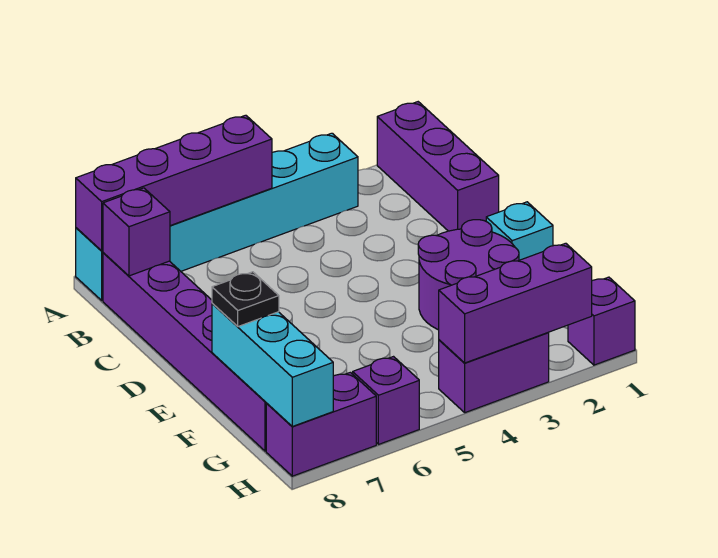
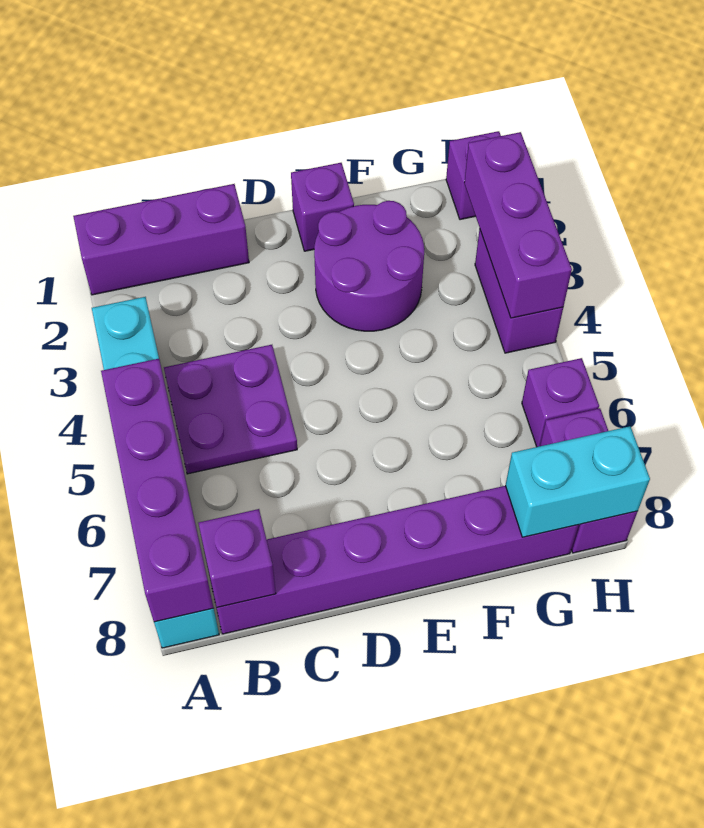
none -> purple plate B4:C5 level 1
cyan brick E1 level 1 -> purple brick E1 level 1
cyan brick F8:H8 level 2 -> cyan brick G8:H8 level 2
black plate F8 level 3 -> none

